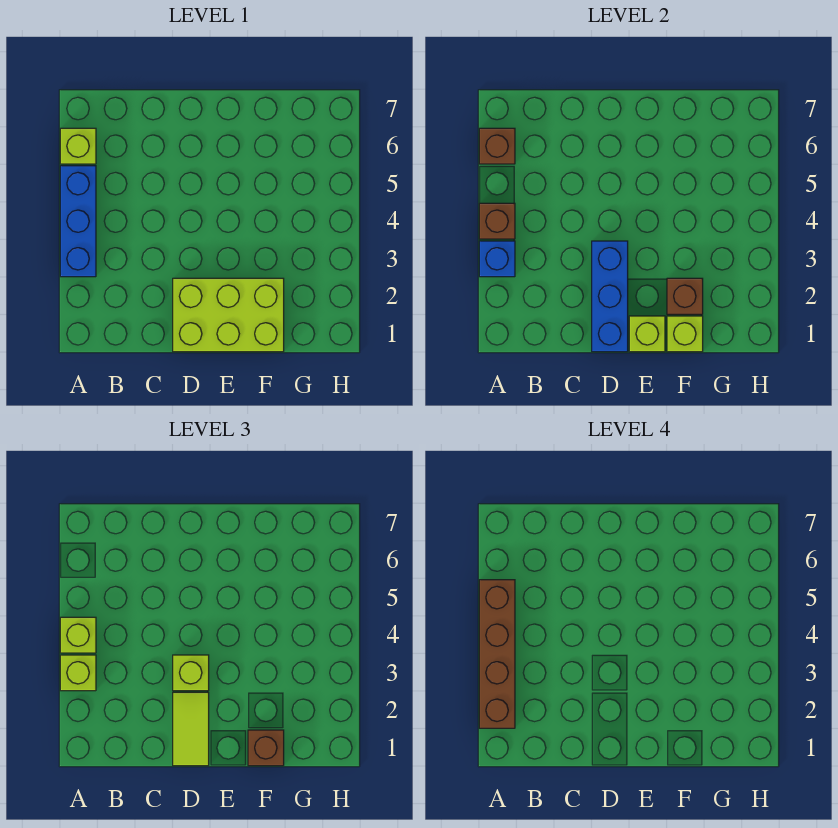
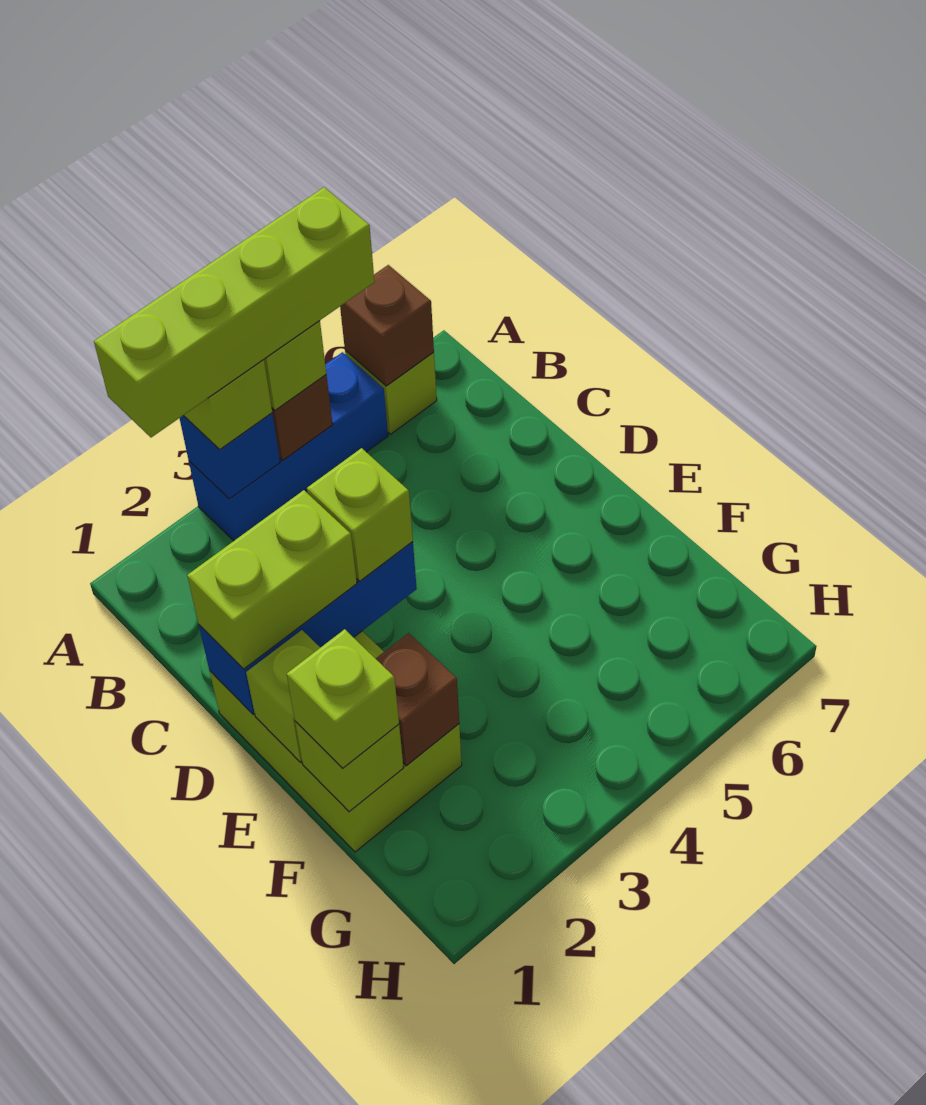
brown brick A2:A5 level 4 -> lime brick A2:A5 level 4
lime tile D1:D2 level 3 -> lime brick D1:D2 level 3
brown brick F1 level 3 -> lime brick F1 level 3

